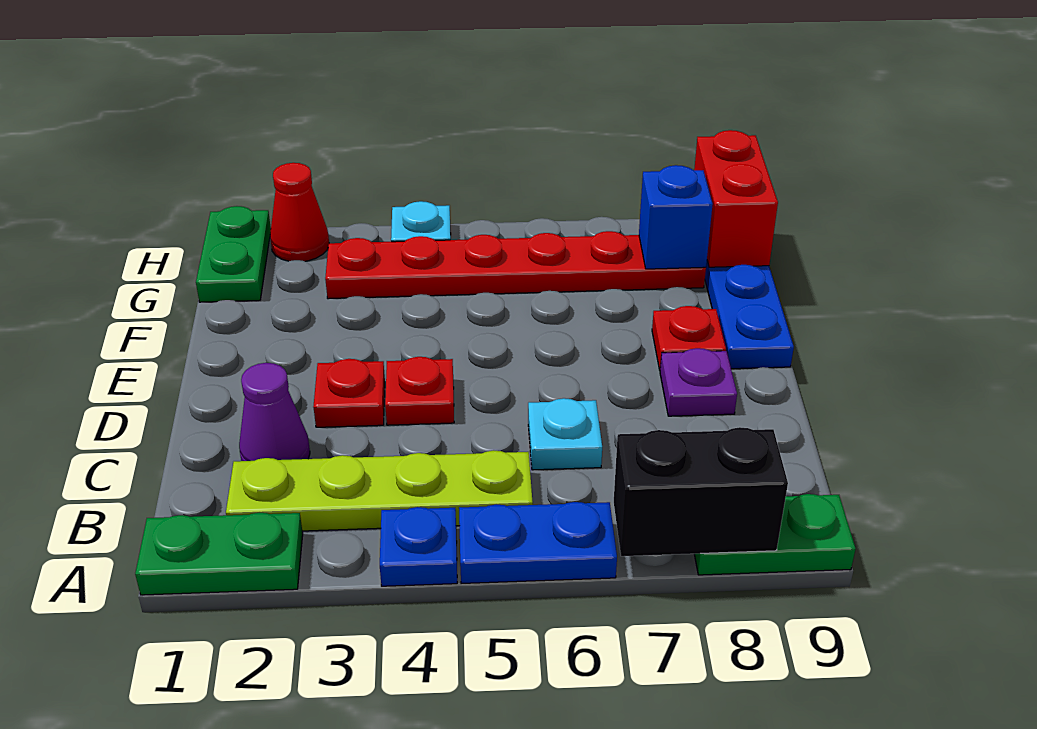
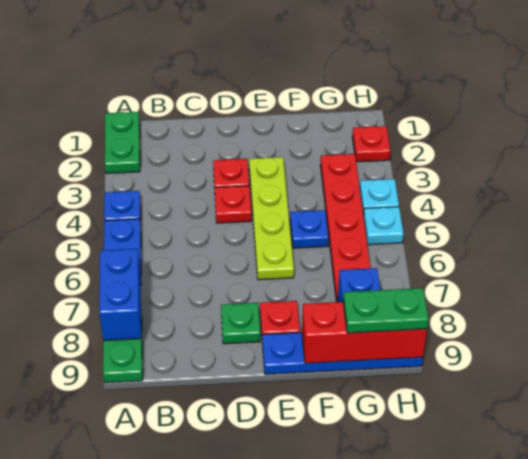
black brick A7:A8 level 2 -> blue brick A7:A8 level 2
lime plate B2:B5 level 1 -> lime plate E3:E6 level 1
purple cone C2 level 1 -> none
cyan plate C6 level 1 -> cyan plate H5 level 1
purple plate D8 level 1 -> green plate D8 level 1
none -> blue plate F5 level 1
green plate G1:H1 level 1 -> green plate G9:H9 level 3
red brick G9:H9 level 2 -> red brick F9:H9 level 2
red cone H2 level 1 -> red plate H2 level 1

